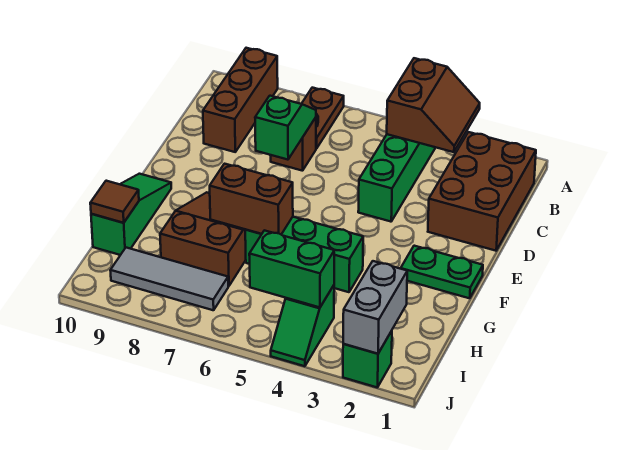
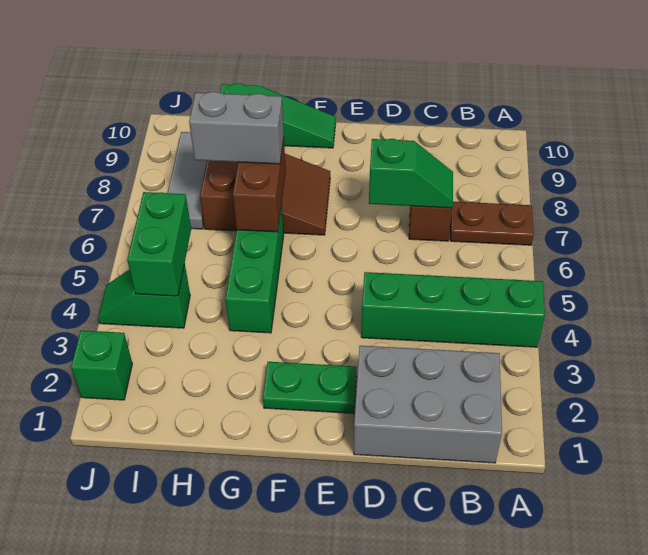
brown slope A3:B4 level 2 top 4 -> none
brown brick A9:C9 level 1 -> none
brown brick B1:D2 level 1 -> grey brick B1:D2 level 1
green plate F1:F2 level 1 -> green plate E2:F2 level 1
brown tile H10 level 2 -> none
grey brick I2:J2 level 2 -> grey brick G7:H7 level 3

